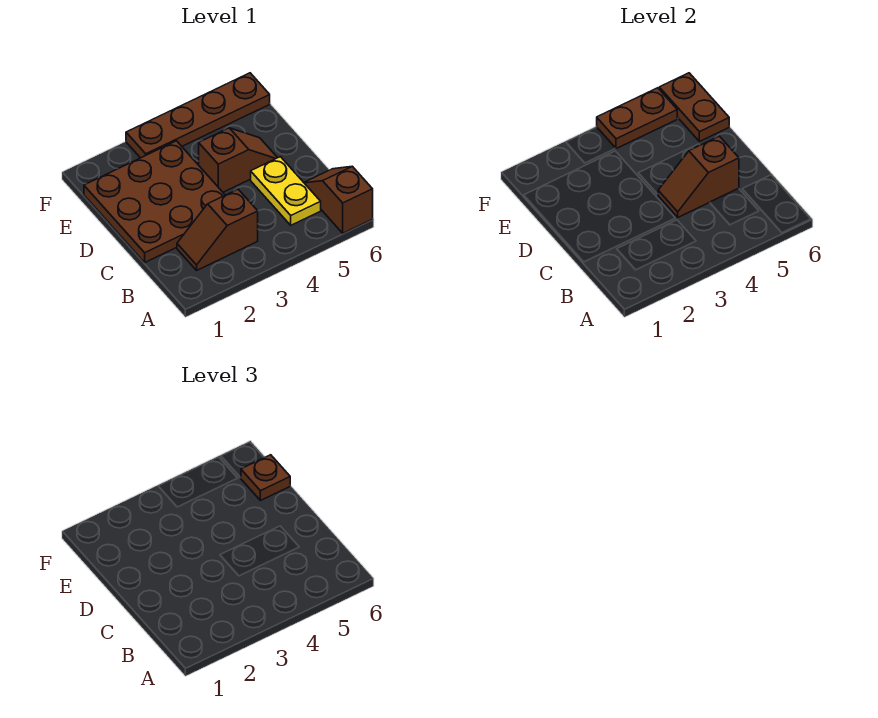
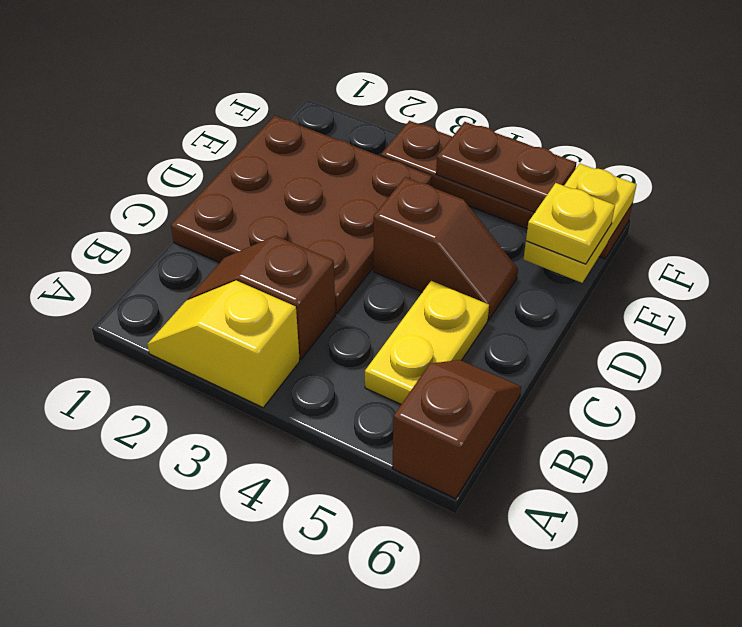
none -> yellow slope A2:A3 level 1 top 3
brown slope C4:C5 level 2 top 5 -> none
brown plate E6:F6 level 2 -> yellow plate E6:F6 level 2
brown plate E6 level 3 -> yellow plate E6 level 3

